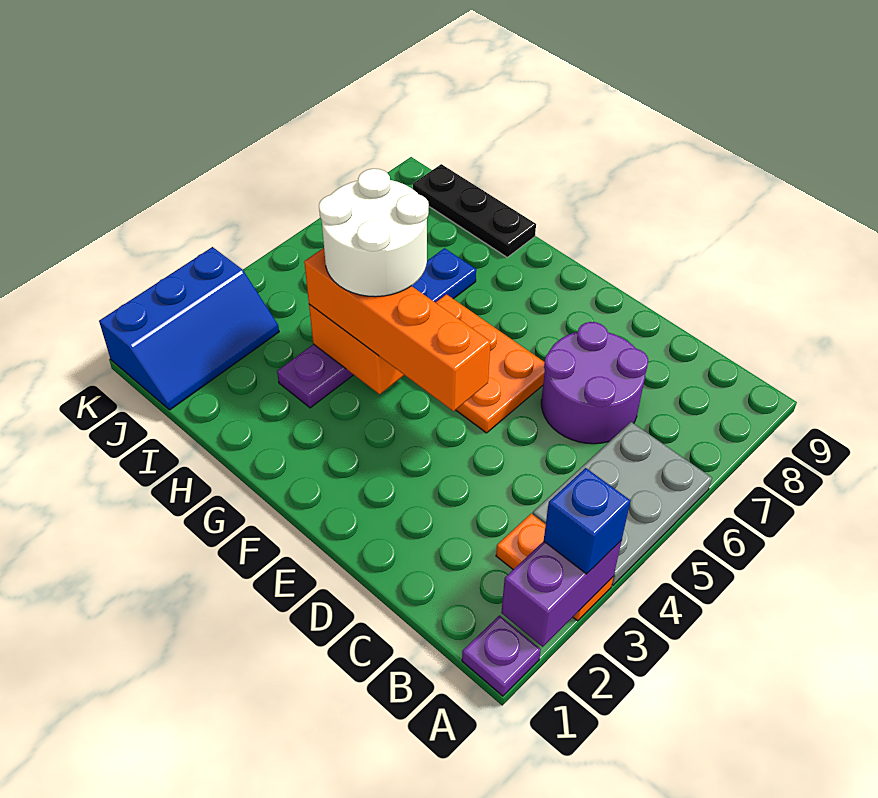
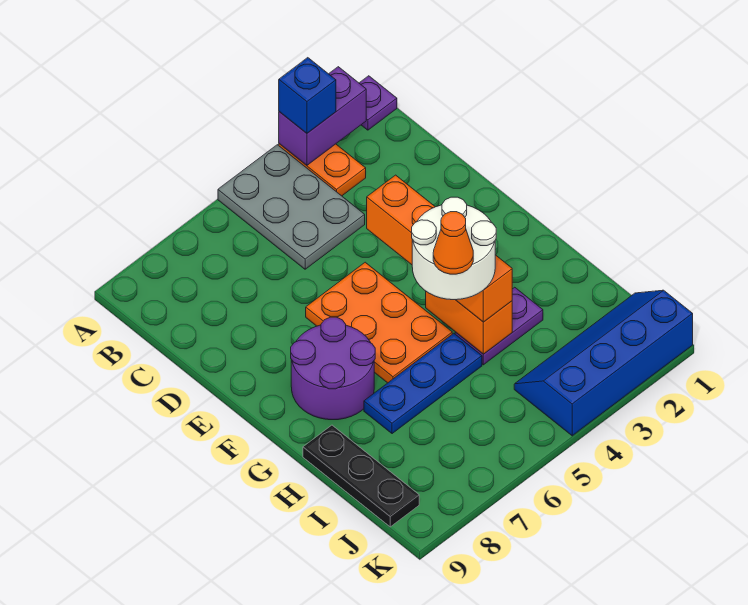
grey plate A4:B6 level 1 -> grey plate A4:C5 level 1
purple round brick C6:D7 level 1 -> purple round brick F7:G8 level 1
none -> orange cone H5 level 5
blue slope J1:K3 level 1 top K -> blue slope J1:K4 level 1 top K

